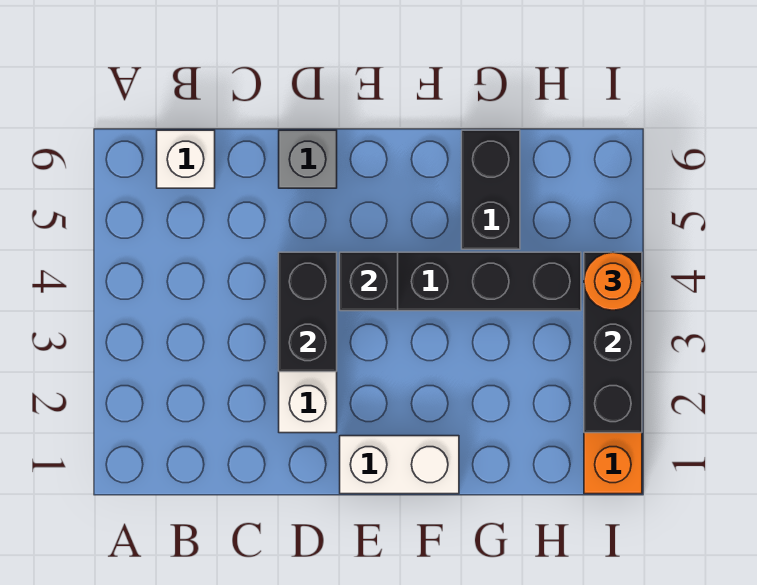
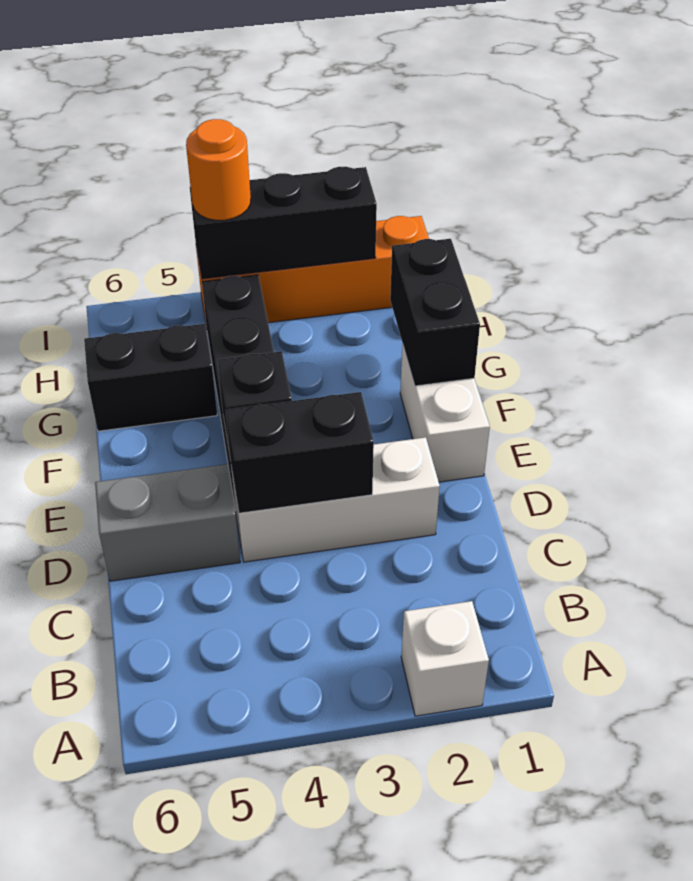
white brick B6 level 1 -> white brick A2 level 1
grey brick D6 level 1 -> grey brick D5:D6 level 1
none -> black brick F1:G1 level 2

